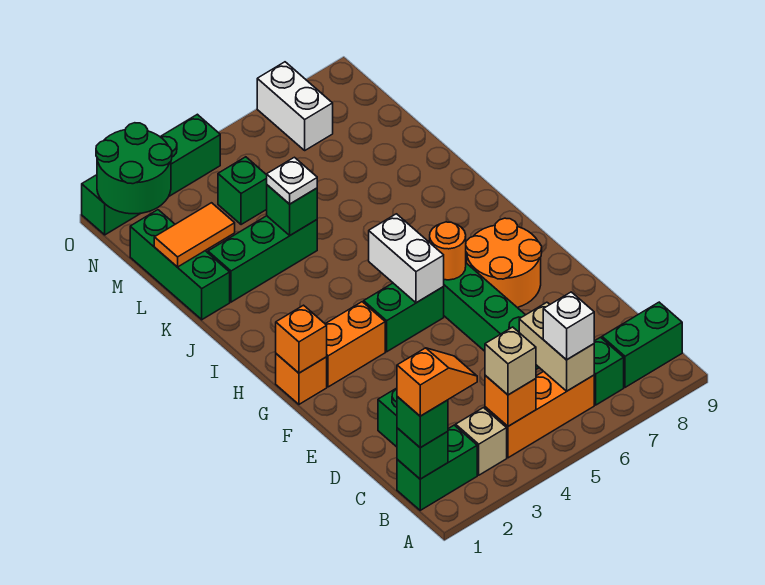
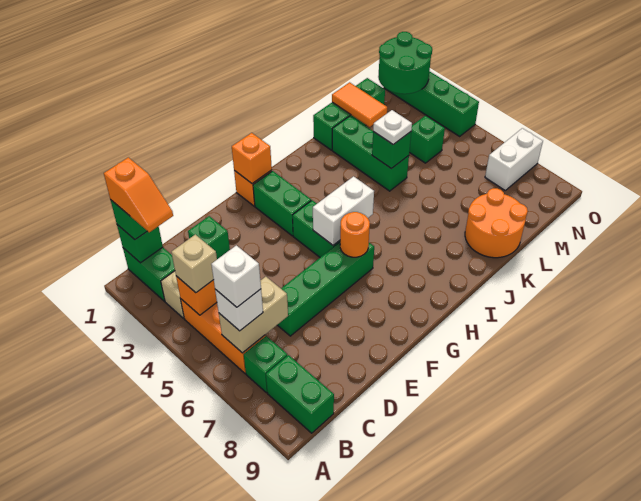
none -> white brick B6 level 4
orange round brick F7:G8 level 1 -> orange round brick K8:L9 level 1
orange brick G2:G3 level 1 -> green brick G2:G3 level 1

